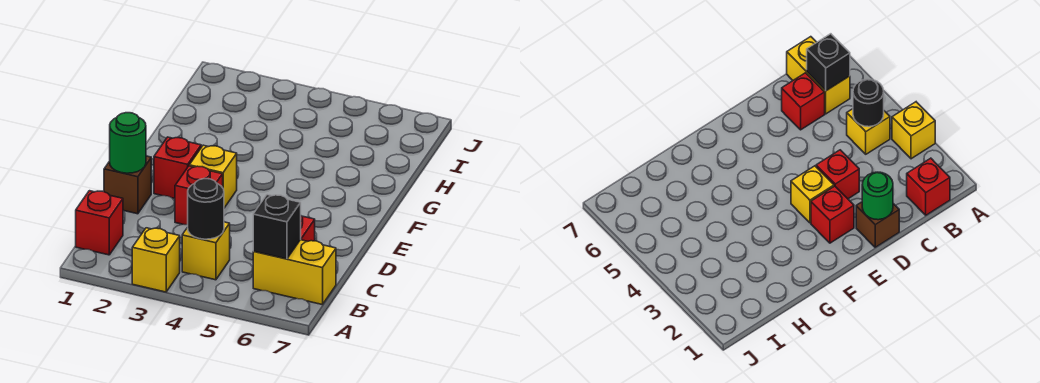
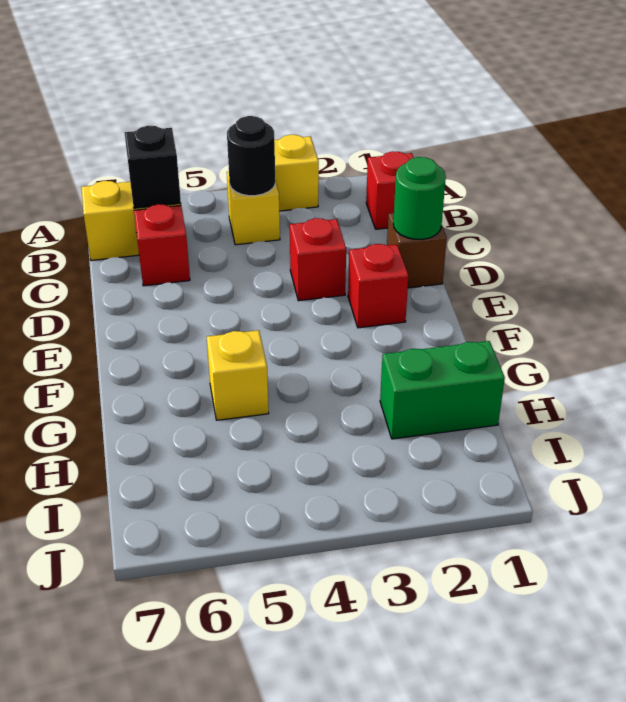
yellow brick E3 level 1 -> yellow brick G5 level 1
none -> green brick H1:H2 level 1

